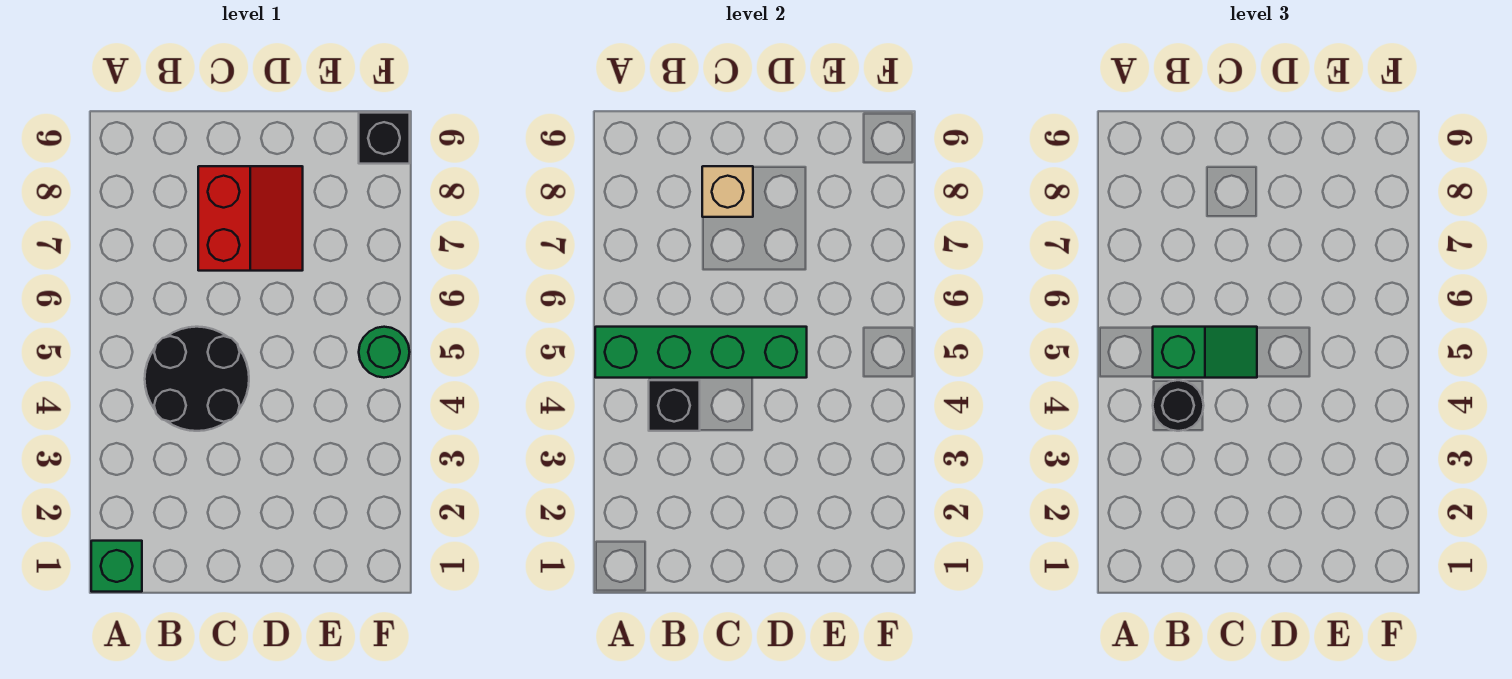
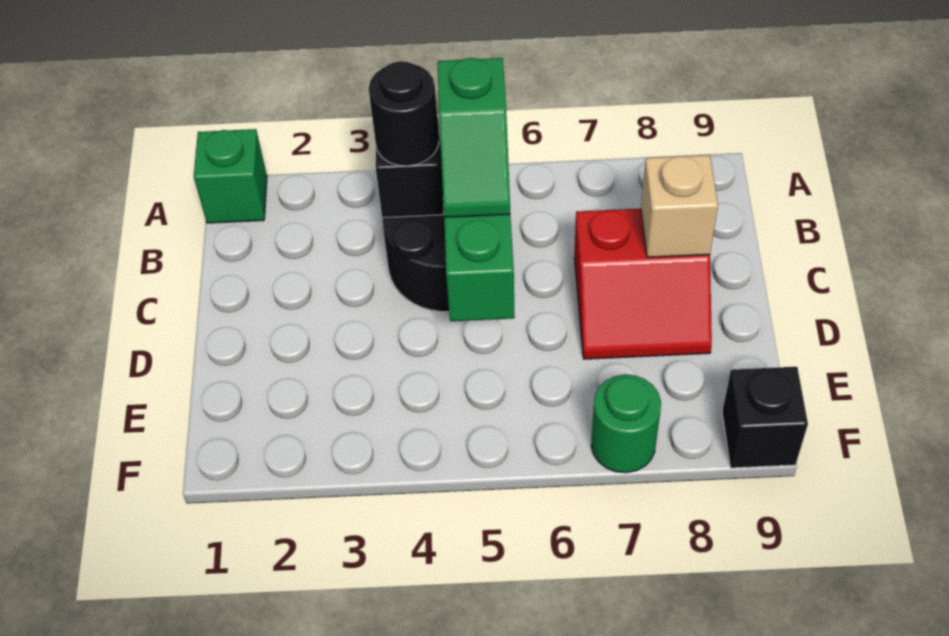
green round brick F5 level 1 -> green round brick F7 level 1

